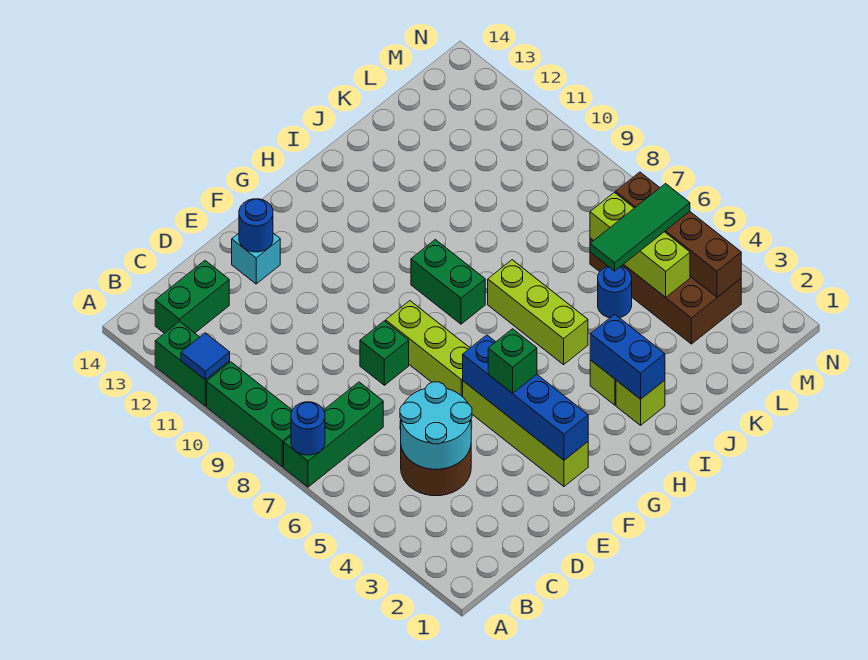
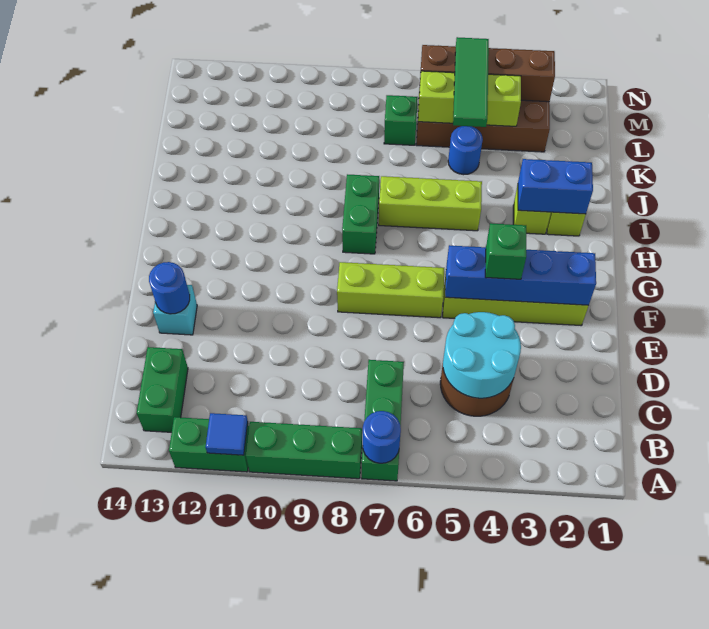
green brick E8 level 1 -> green brick L7 level 1
green brick H8:H9 level 1 -> green brick H8:I8 level 1

